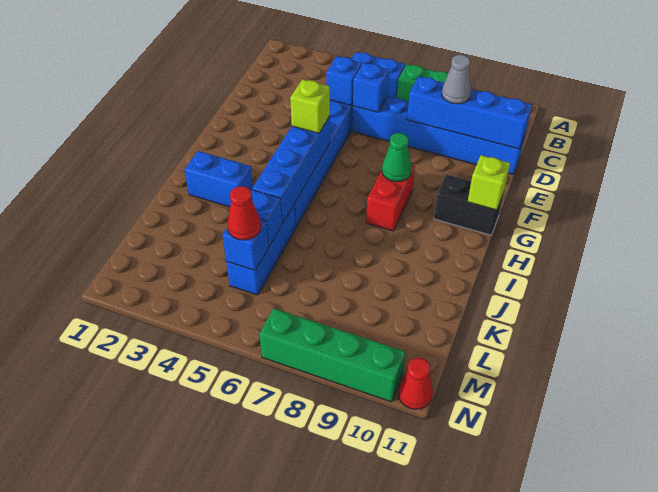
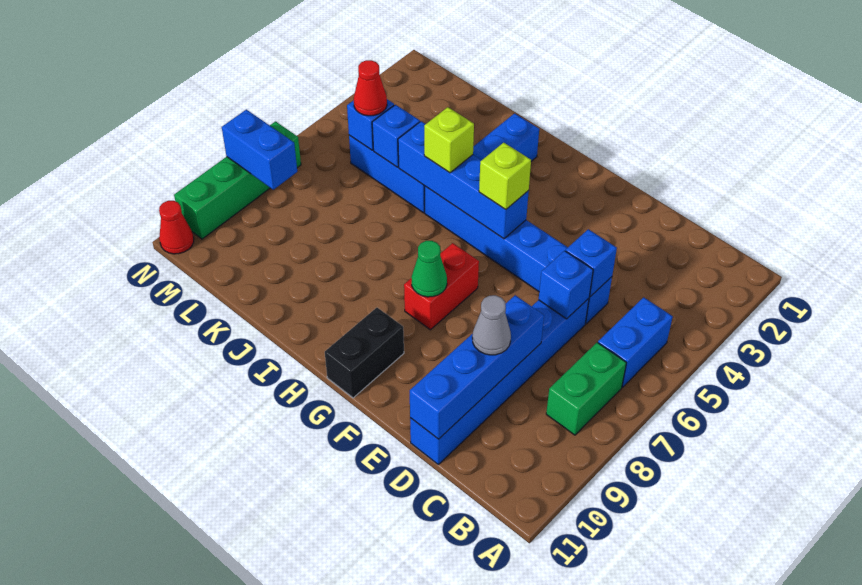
red brick G8:H8 level 1 -> red brick G7:G8 level 1
lime brick G11 level 2 -> lime brick I5 level 3
none -> blue brick M8:N8 level 2

